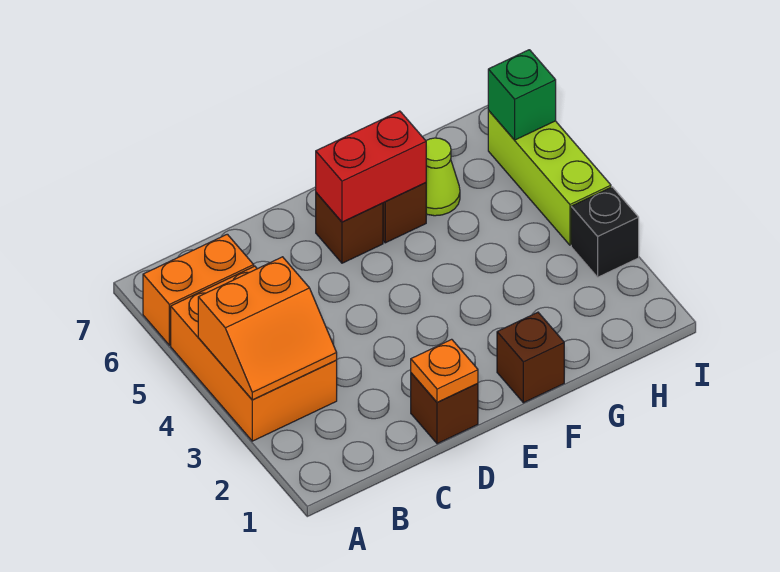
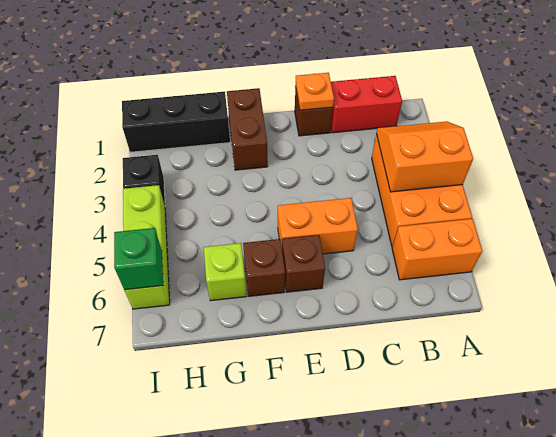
none -> orange brick D5:E5 level 1
red brick E6:F6 level 2 -> red brick B1:C1 level 1
brown brick F1 level 1 -> brown brick F1:F2 level 1
none -> black brick G1:I1 level 1
lime cone G6 level 1 -> lime brick G6 level 1

